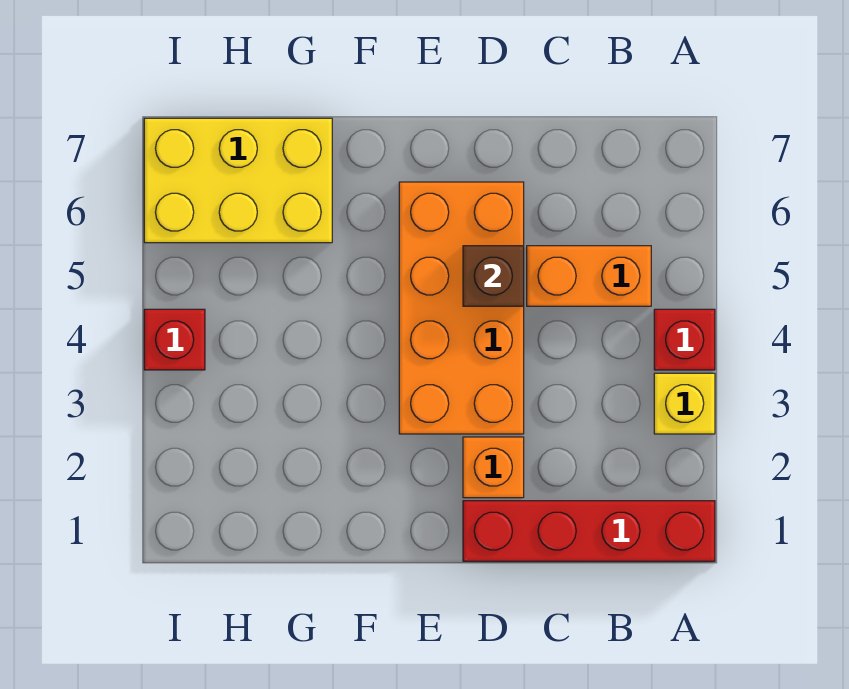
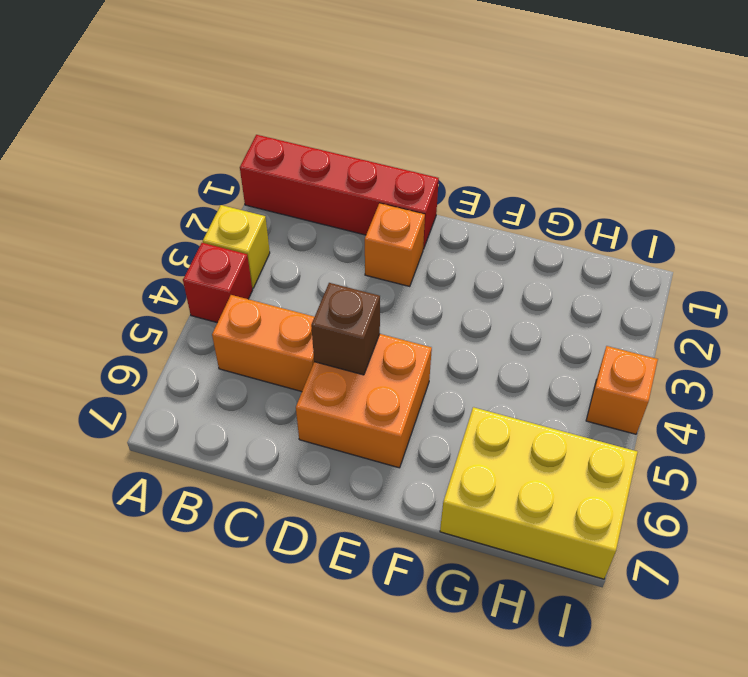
orange brick D3:E6 level 1 -> orange brick D5:E6 level 1
red brick I4 level 1 -> orange brick I4 level 1

